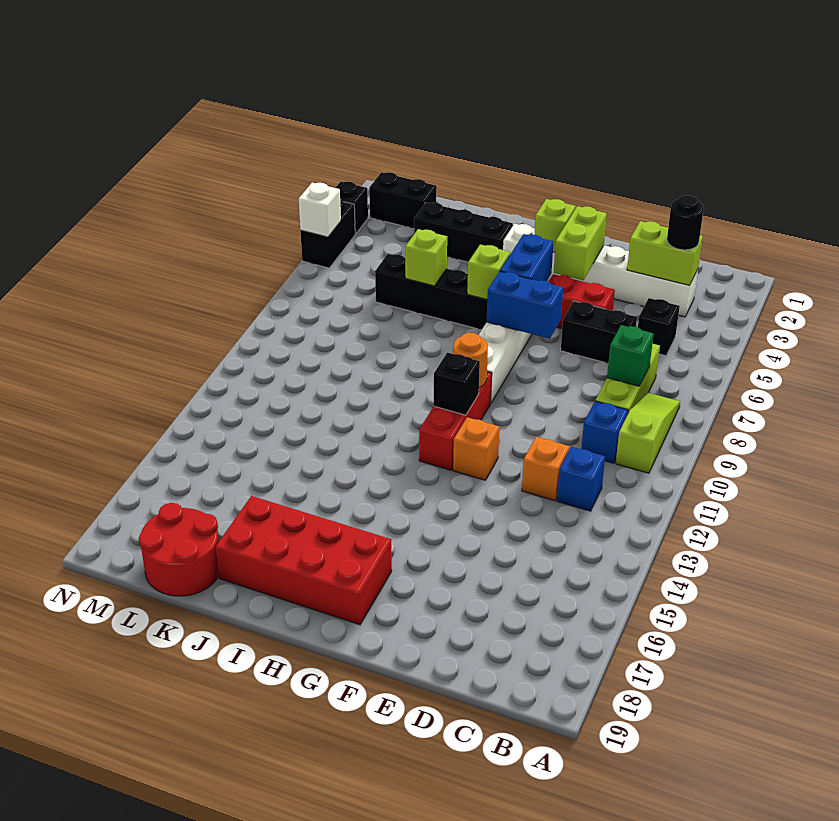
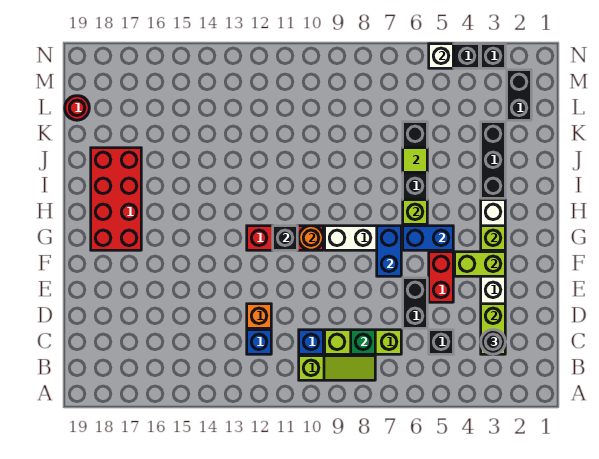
orange brick F12 level 1 -> none
lime brick J6 level 2 -> lime tile J6 level 2
red round brick K18:L19 level 1 -> red round brick L19 level 1

